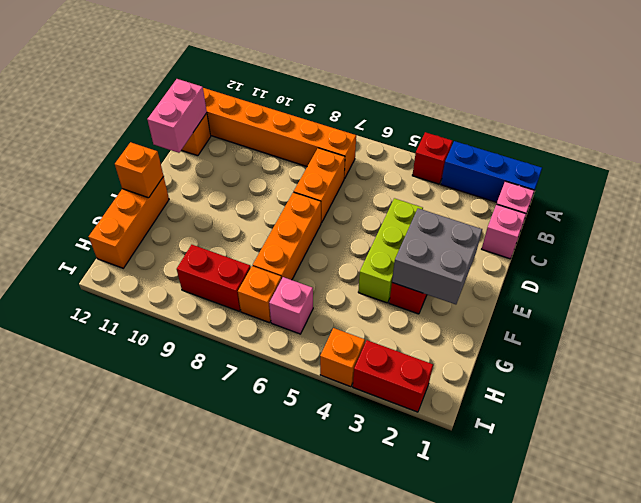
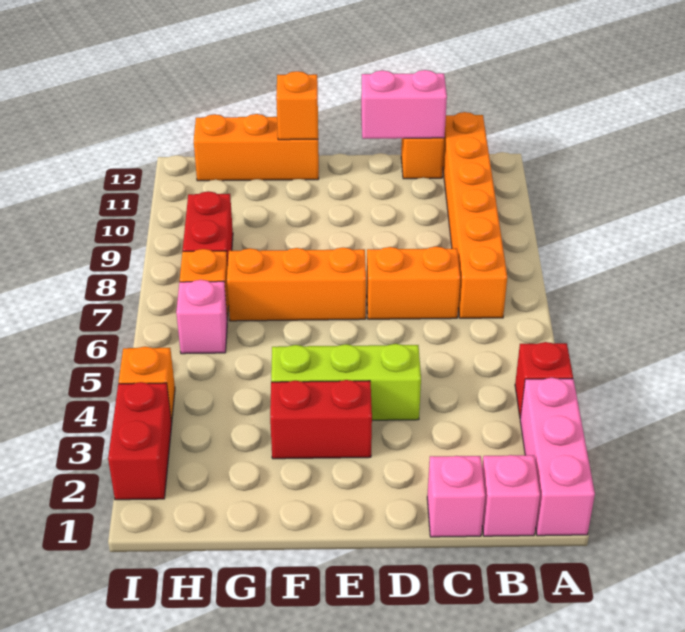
blue brick A1:A3 level 1 -> pink brick A1:A3 level 1
grey brick E2:F3 level 2 -> none

